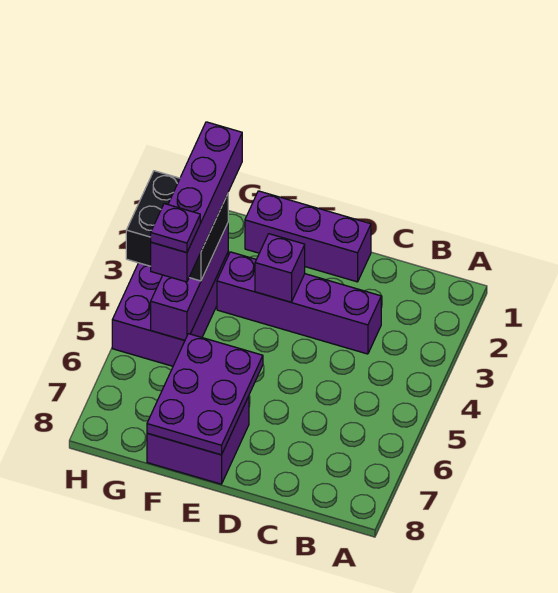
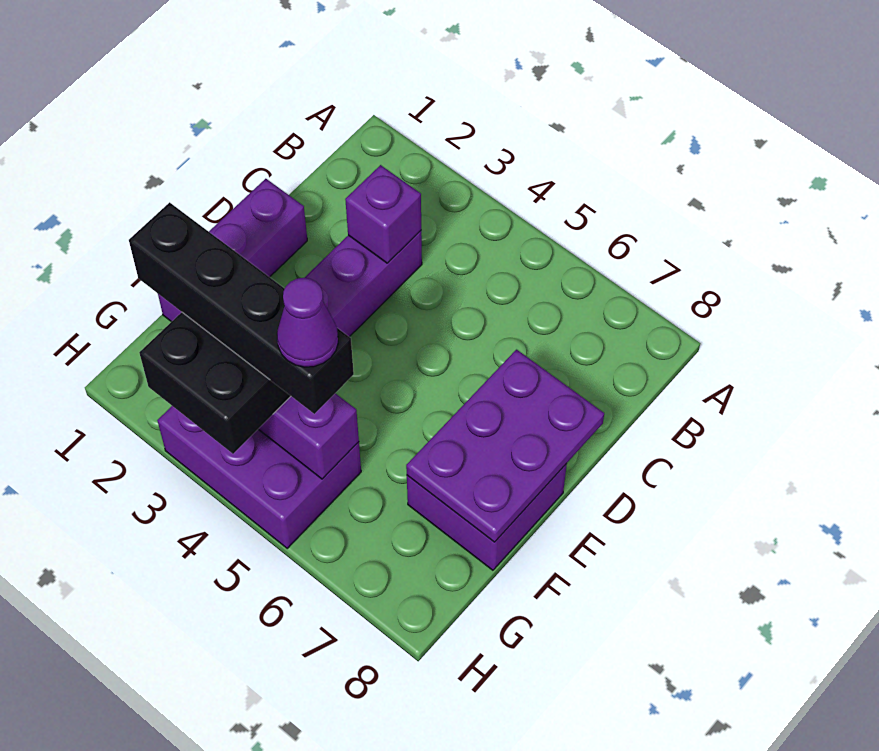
purple brick E3 level 2 -> purple brick C3 level 2
purple plate E6:F8 level 2 -> purple plate D7:F8 level 2
purple brick G2:G5 level 4 -> black brick G2:G5 level 4
purple plate G5 level 5 -> purple cone G5 level 5

